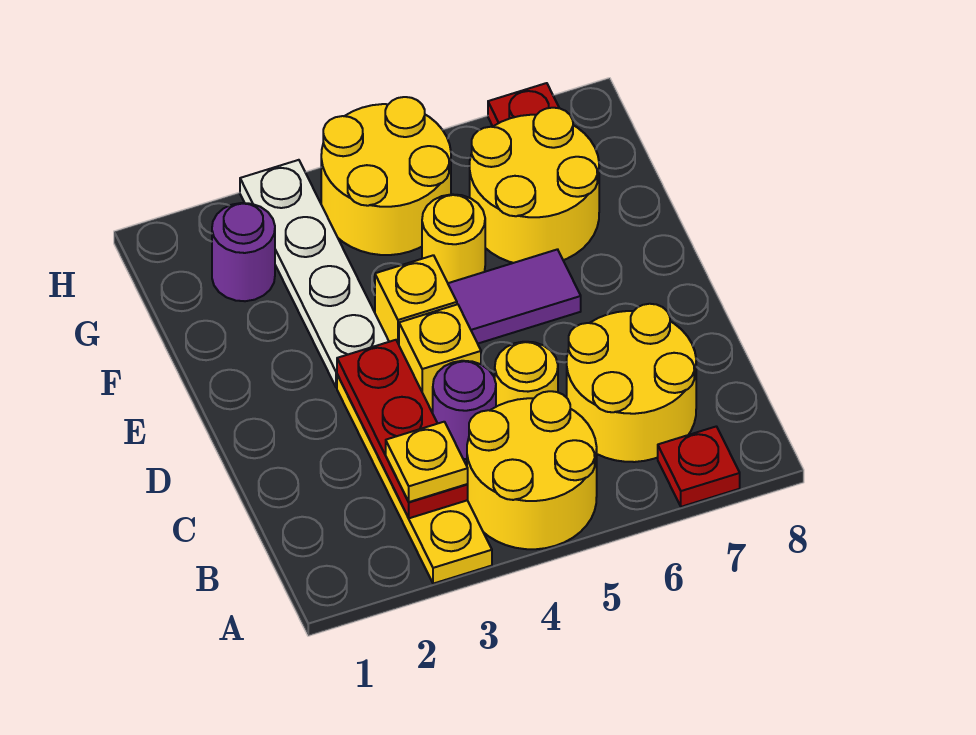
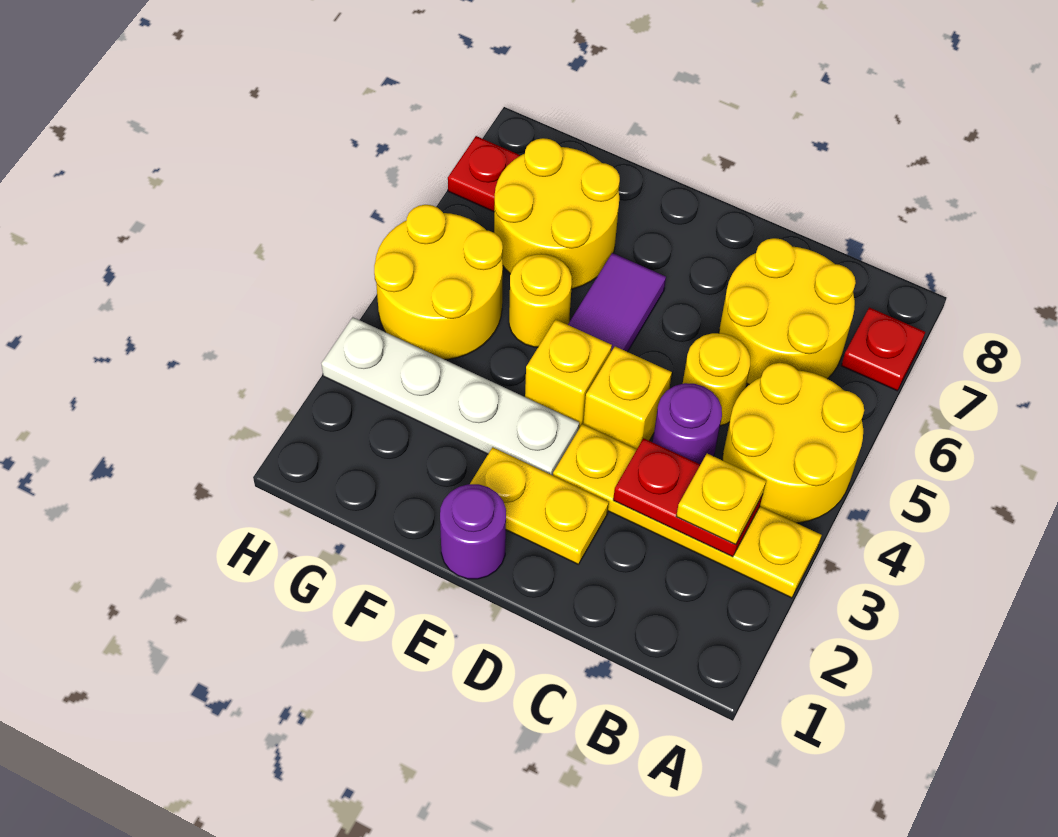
red plate B3:D3 level 2 -> red plate B3:C3 level 2
none -> yellow plate D2:E2 level 1
purple round brick G2 level 1 -> purple round brick E1 level 1

